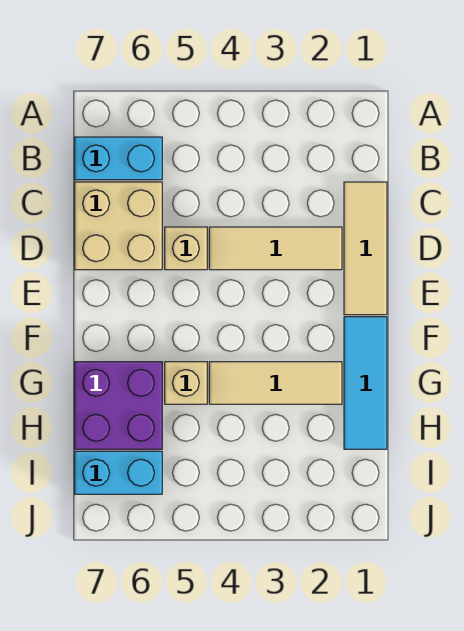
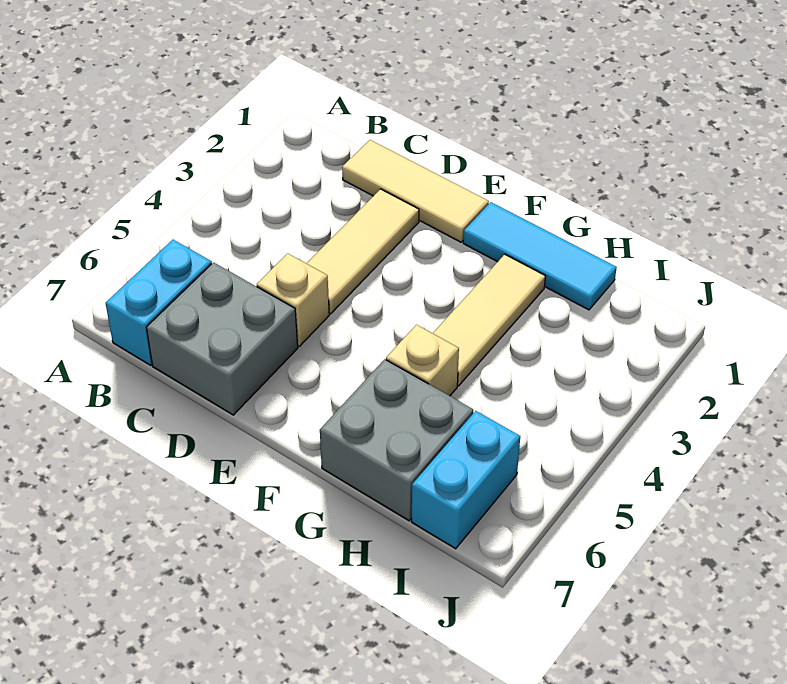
tan brick C6:D7 level 1 -> grey brick C6:D7 level 1
purple brick G6:H7 level 1 -> grey brick G6:H7 level 1

